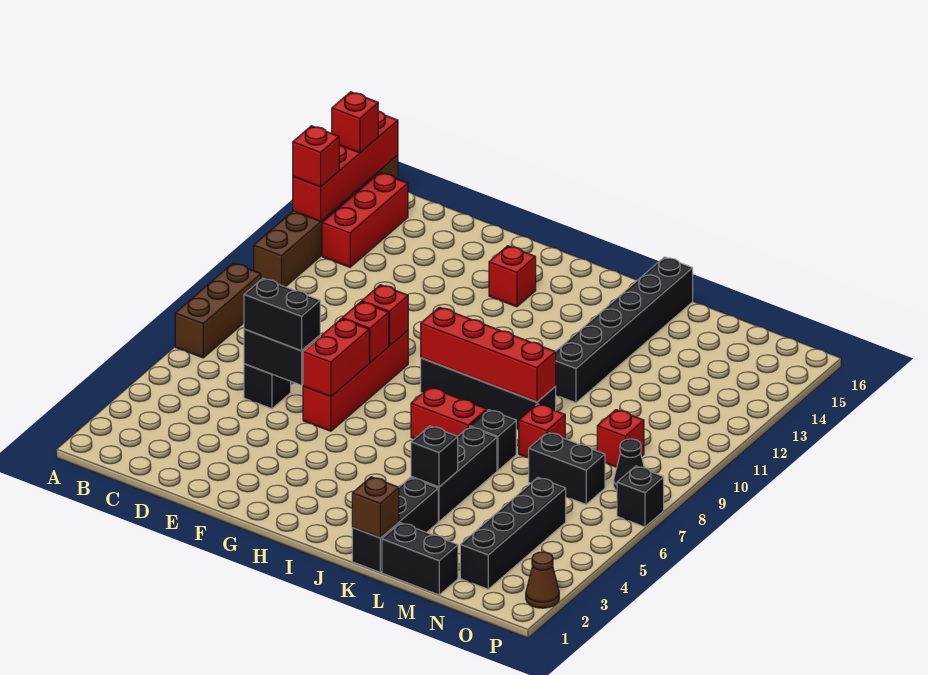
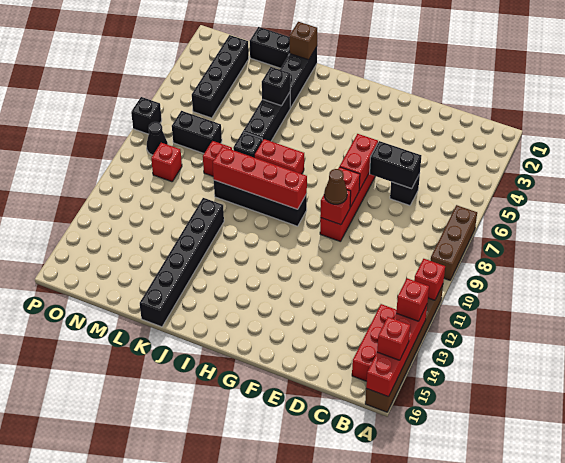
black brick D6:E6 level 3 -> none
red brick G14 level 1 -> red brick A11 level 2
brown cone P2 level 1 -> brown cone F9 level 3

